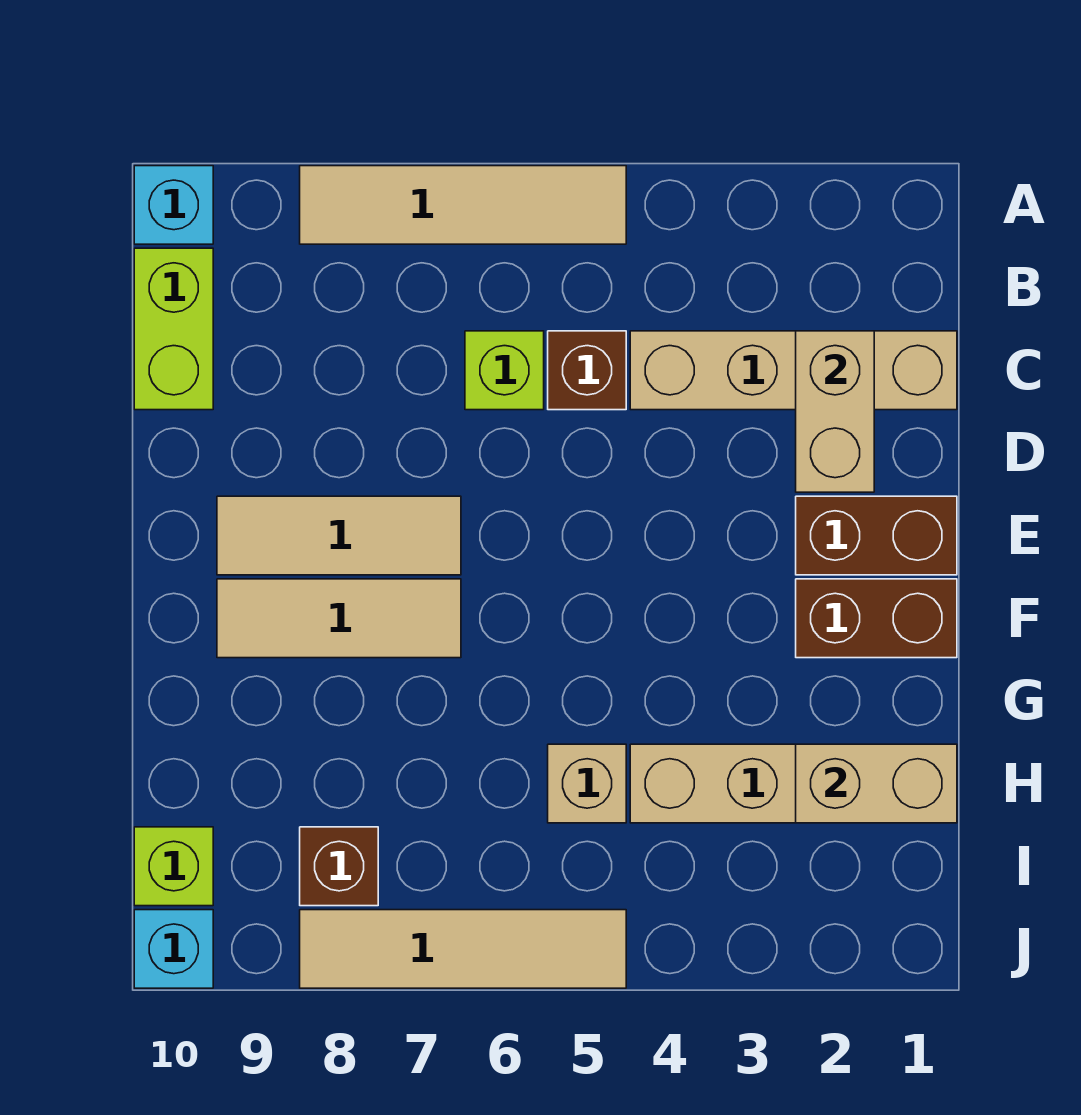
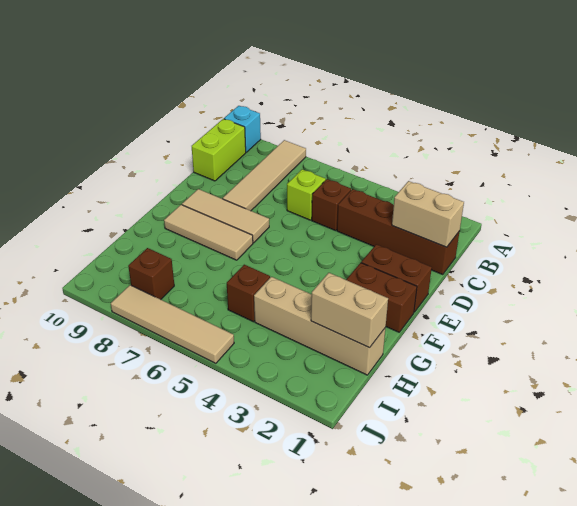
tan tile A5:A8 level 1 -> tan tile A8:D8 level 1
tan brick C1:C4 level 1 -> brown brick C1:C4 level 1
tan brick C2:D2 level 2 -> tan brick C1:C2 level 2
tan brick H5 level 1 -> brown brick H5 level 1
lime brick I10 level 1 -> none
cyan brick J10 level 1 -> none

